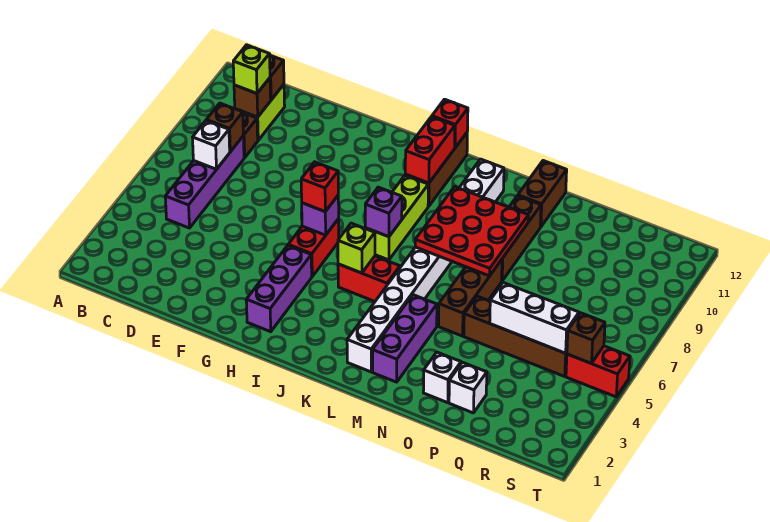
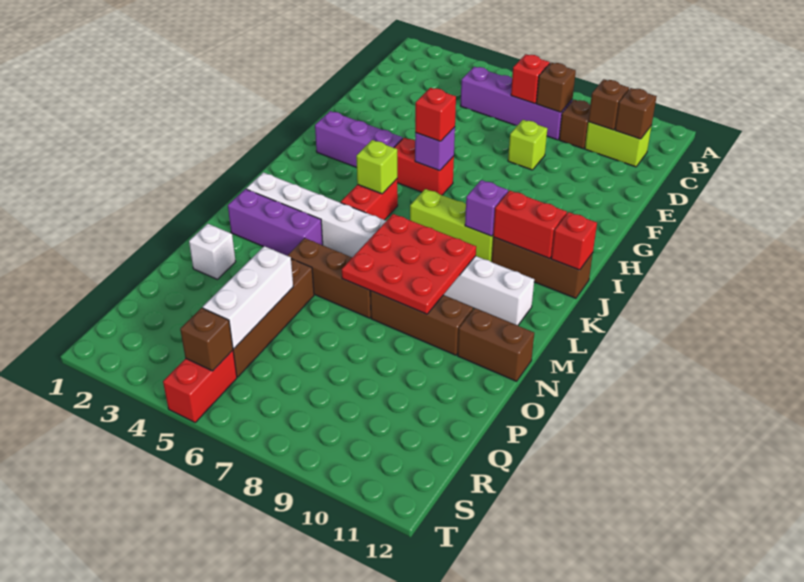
white brick C7 level 2 -> red brick C7 level 2
lime brick C10 level 3 -> lime brick E8 level 1
purple brick J7 level 2 -> purple brick J9 level 2
white brick P2 level 1 -> none

